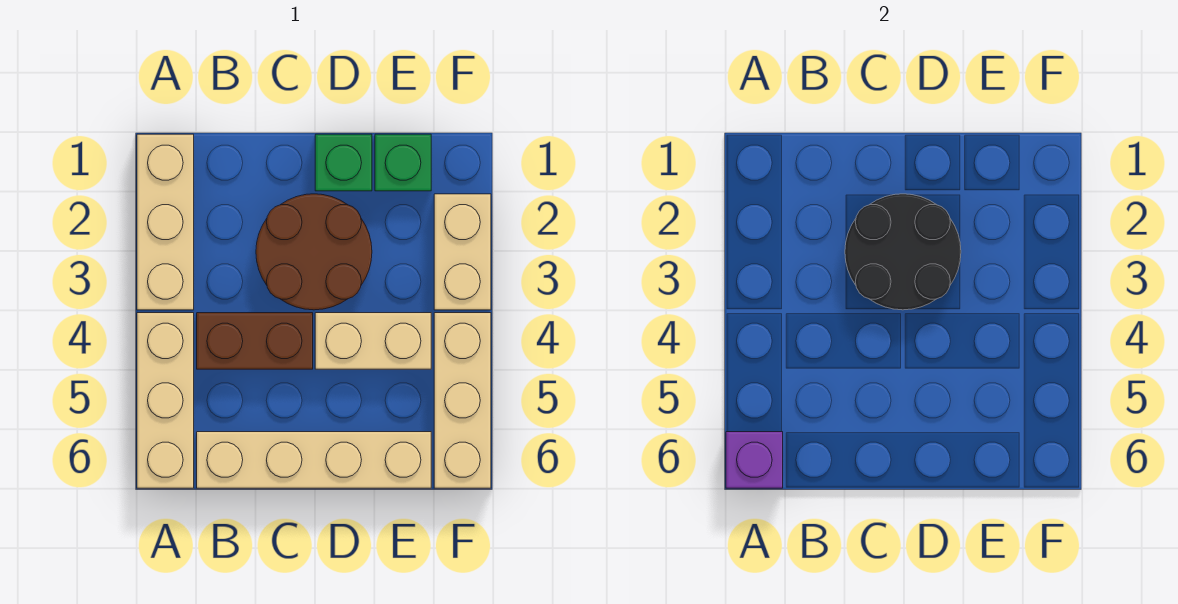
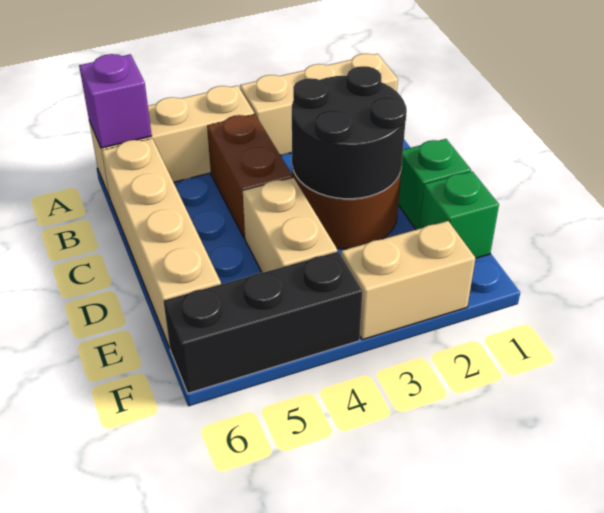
tan brick F4:F6 level 1 -> black brick F4:F6 level 1

